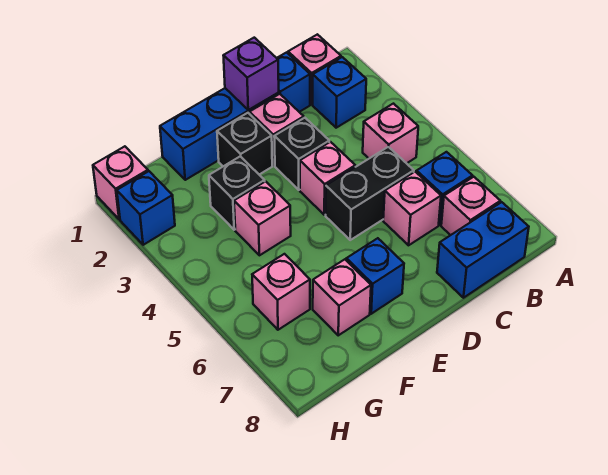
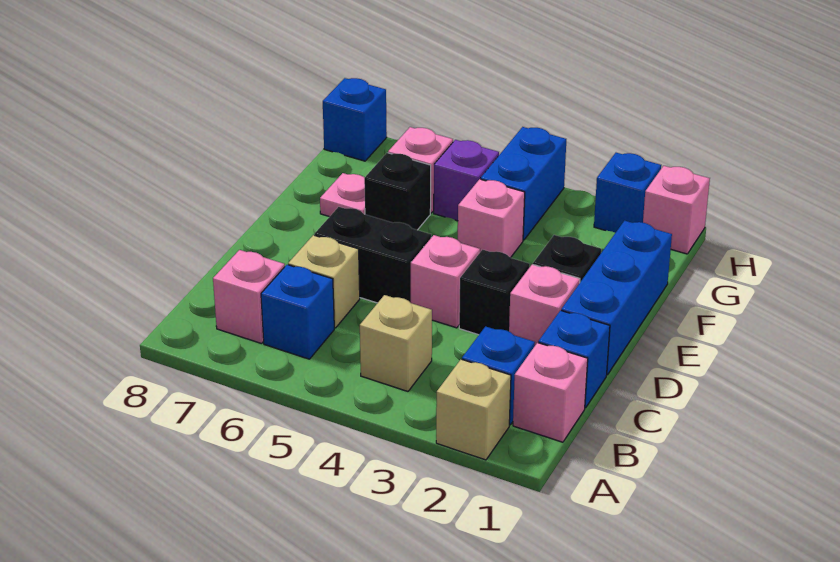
none -> tan brick A2 level 1
pink brick B4 level 1 -> tan brick B4 level 1
blue brick B8:C8 level 1 -> blue brick G4:H4 level 1
black brick C5:D5 level 1 -> black brick D5:D6 level 1
pink brick C6 level 1 -> tan brick C6 level 1
purple brick D1 level 2 -> purple brick G5 level 1
blue brick E7 level 1 -> blue brick H8 level 1
black brick F3 level 1 -> black brick F6 level 1
pink brick F7 level 1 -> pink plate F7 level 1

